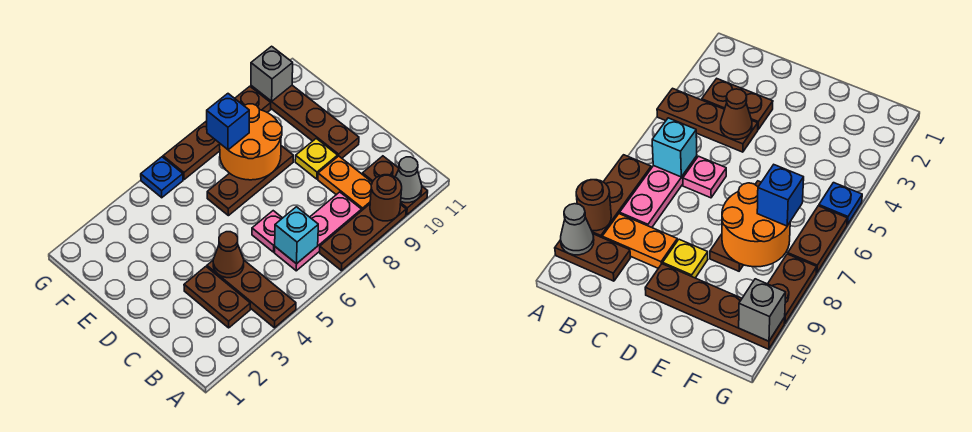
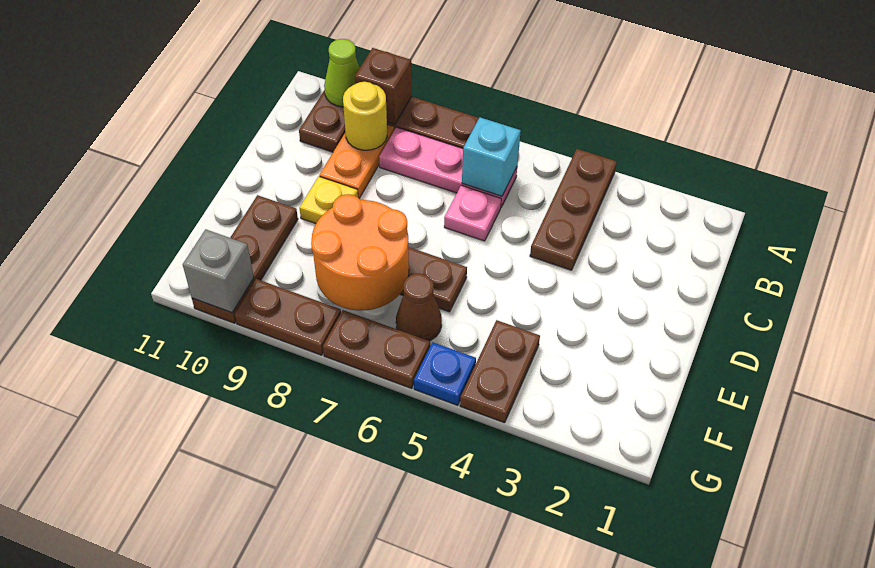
brown round brick A9 level 2 -> brown brick A9 level 2
grey cone A10 level 2 -> lime cone A10 level 2
brown plate B3:C3 level 1 -> brown plate F4:G4 level 1
none -> yellow round brick B9 level 2
brown cone C4 level 2 -> brown cone F6 level 1
brown plate D10:G10 level 1 -> brown plate E10:G10 level 1
blue brick F7 level 3 -> none

